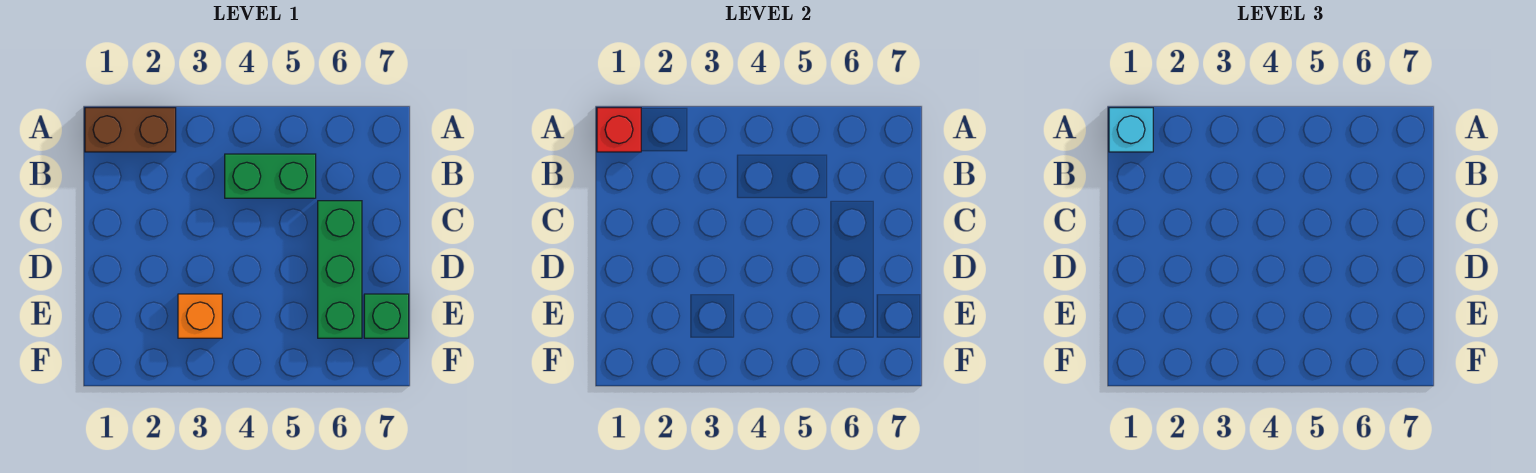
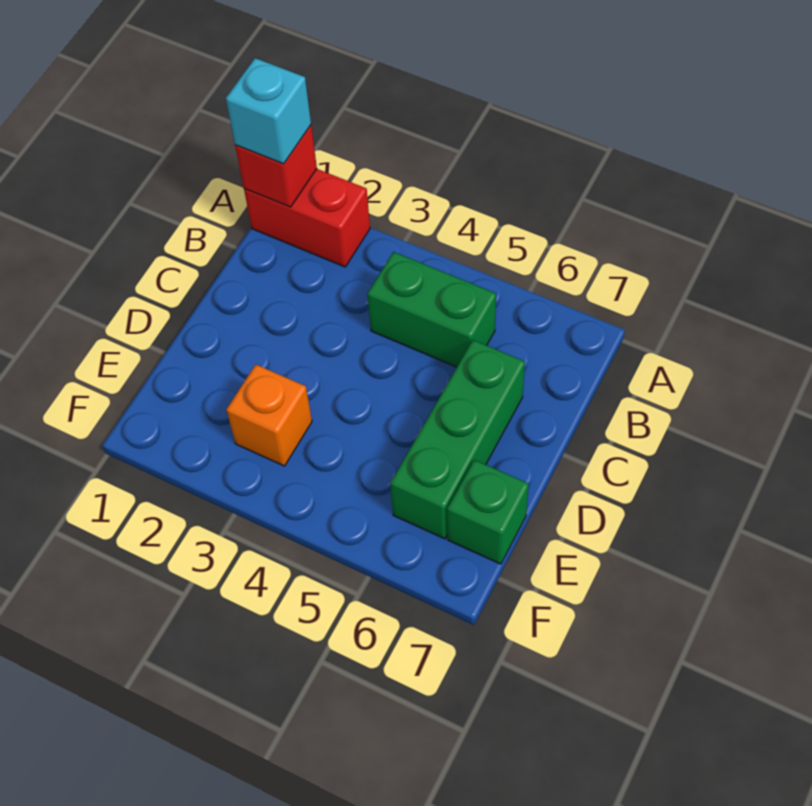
brown brick A1:A2 level 1 -> red brick A1:A2 level 1

